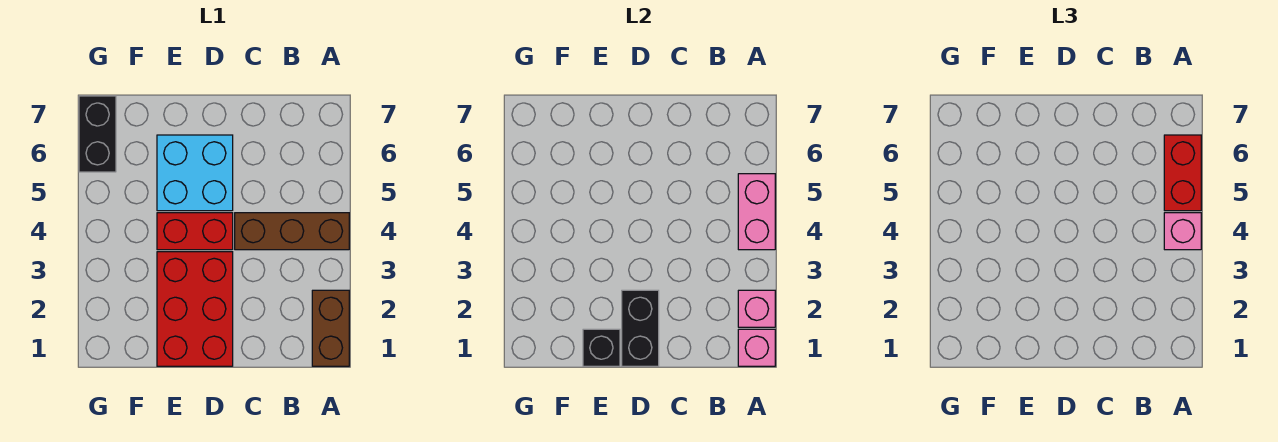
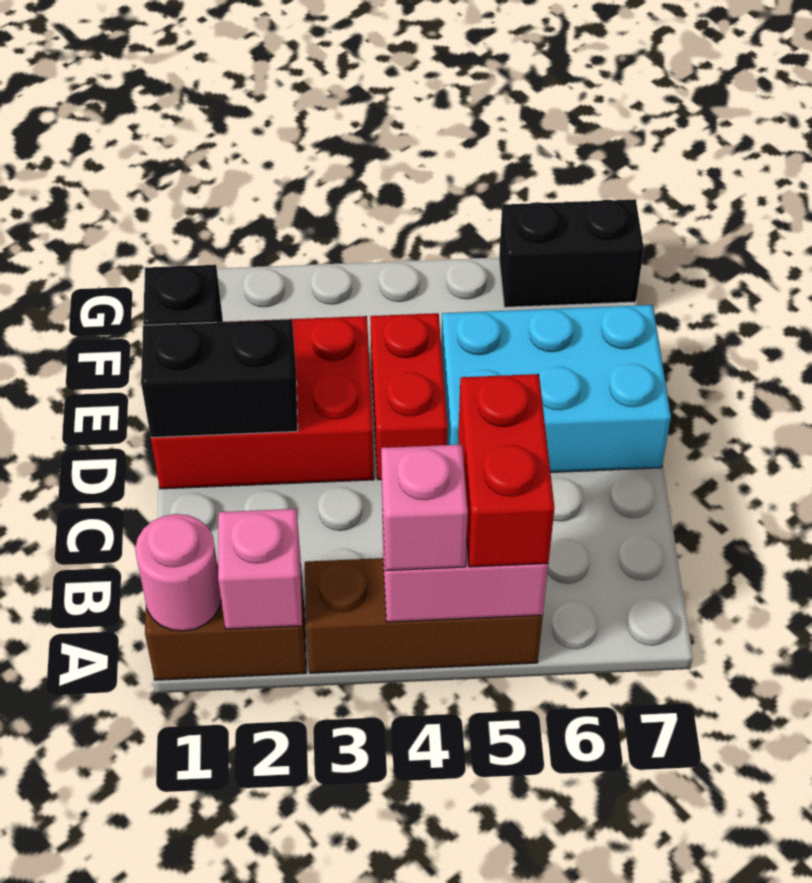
pink brick A1 level 2 -> pink round brick A1 level 2
brown brick A4:C4 level 1 -> brown brick A3:A5 level 1
red brick A5:A6 level 3 -> red brick A5:B5 level 3
cyan brick D5:E6 level 1 -> cyan brick D5:E7 level 1

